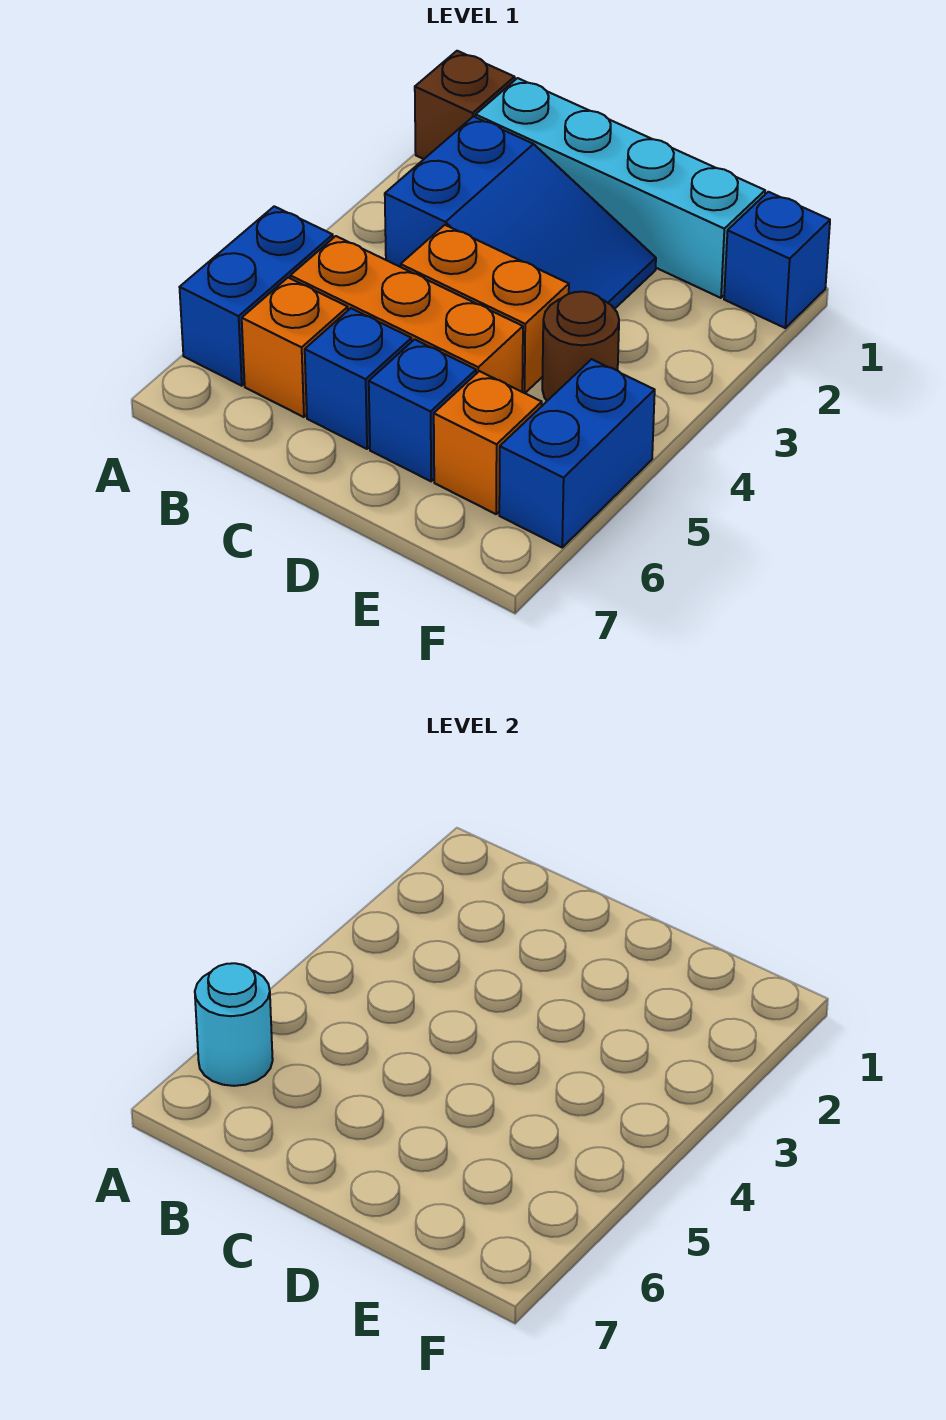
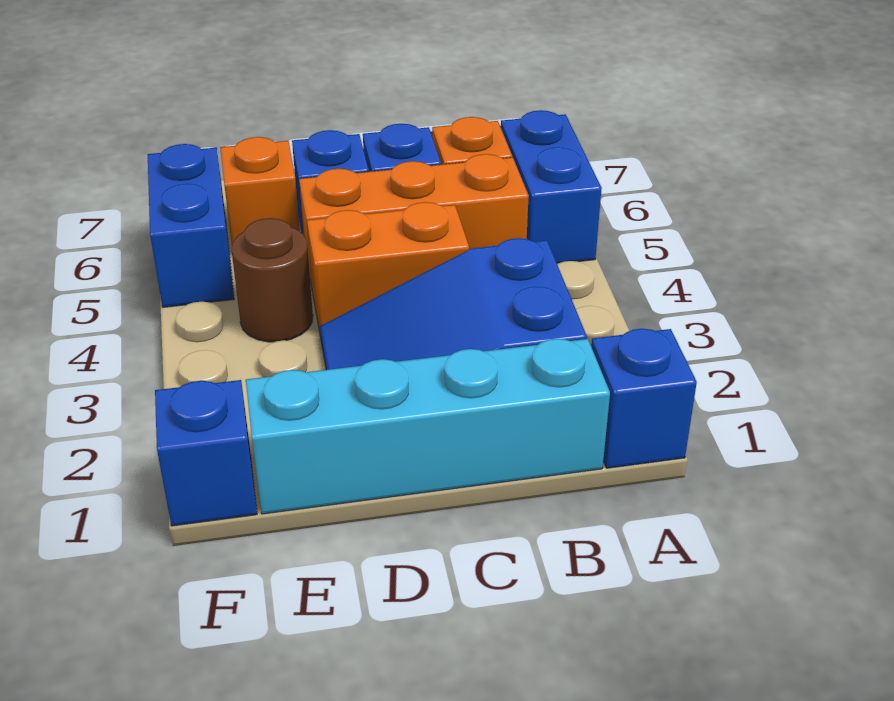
brown brick A1 level 1 -> blue brick A1 level 1
cyan round brick A6 level 2 -> none

